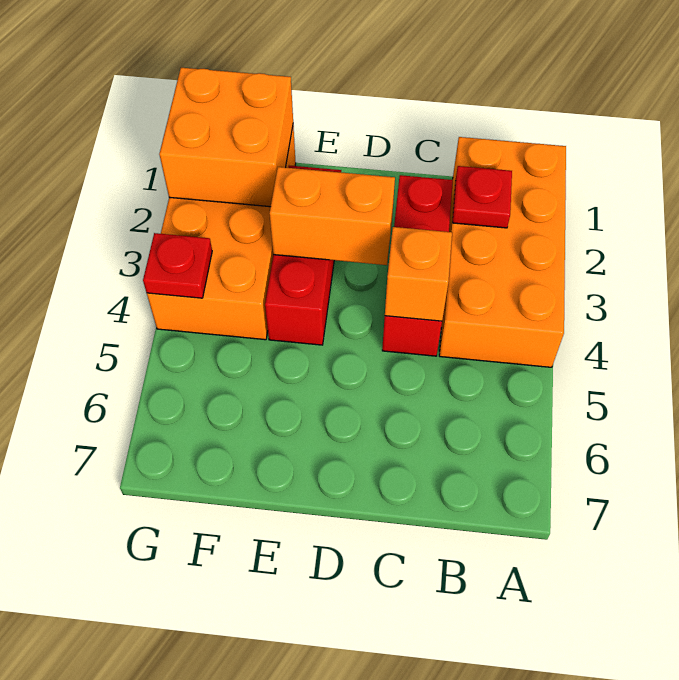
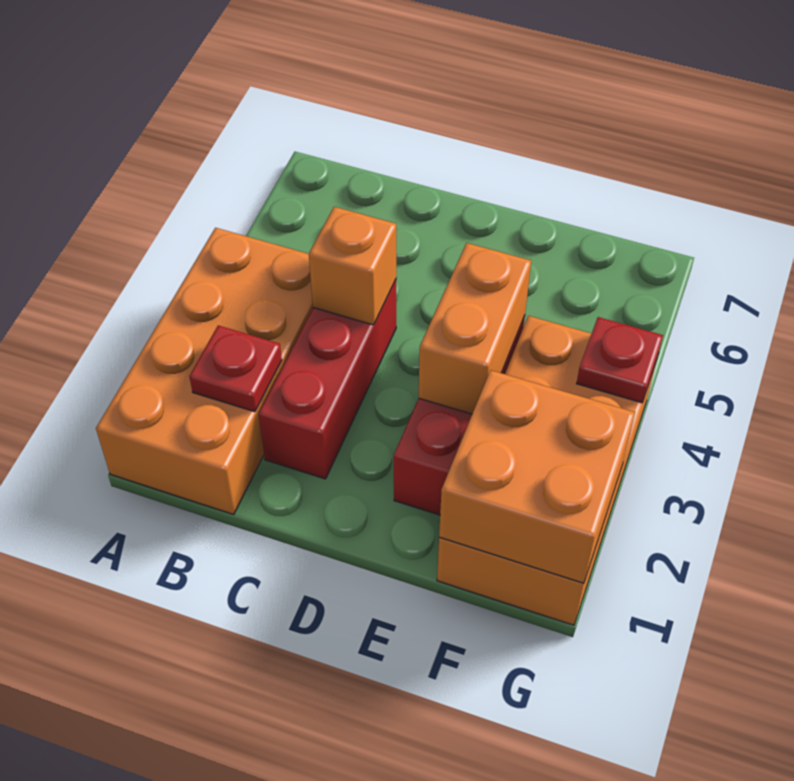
orange brick D3:E3 level 2 -> orange brick E3:E4 level 2

